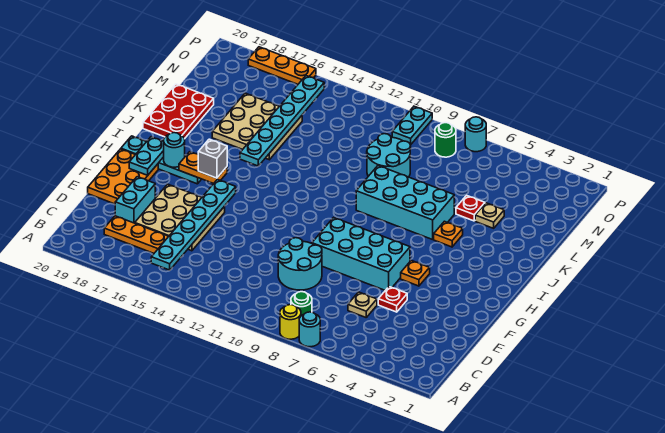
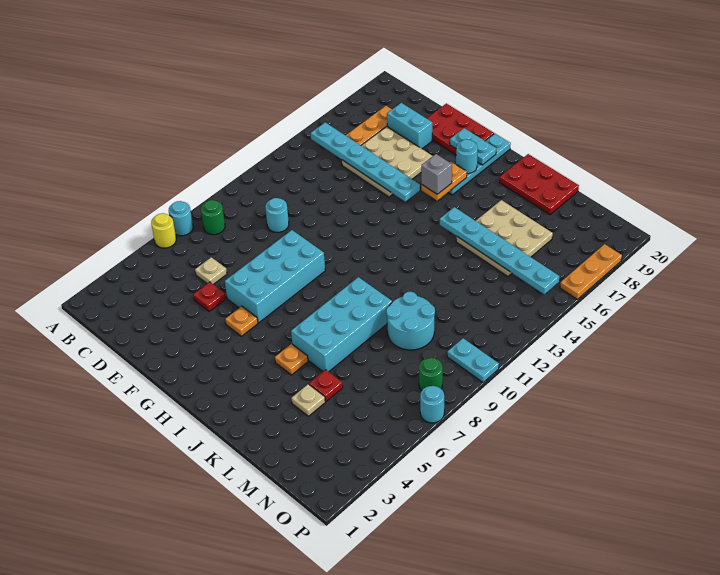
yellow round brick A8 level 1 -> yellow round brick A6 level 1
cyan round brick D9:E10 level 1 -> cyan round brick D10 level 1
orange plate E19:G20 level 1 -> red plate E19:G20 level 1

